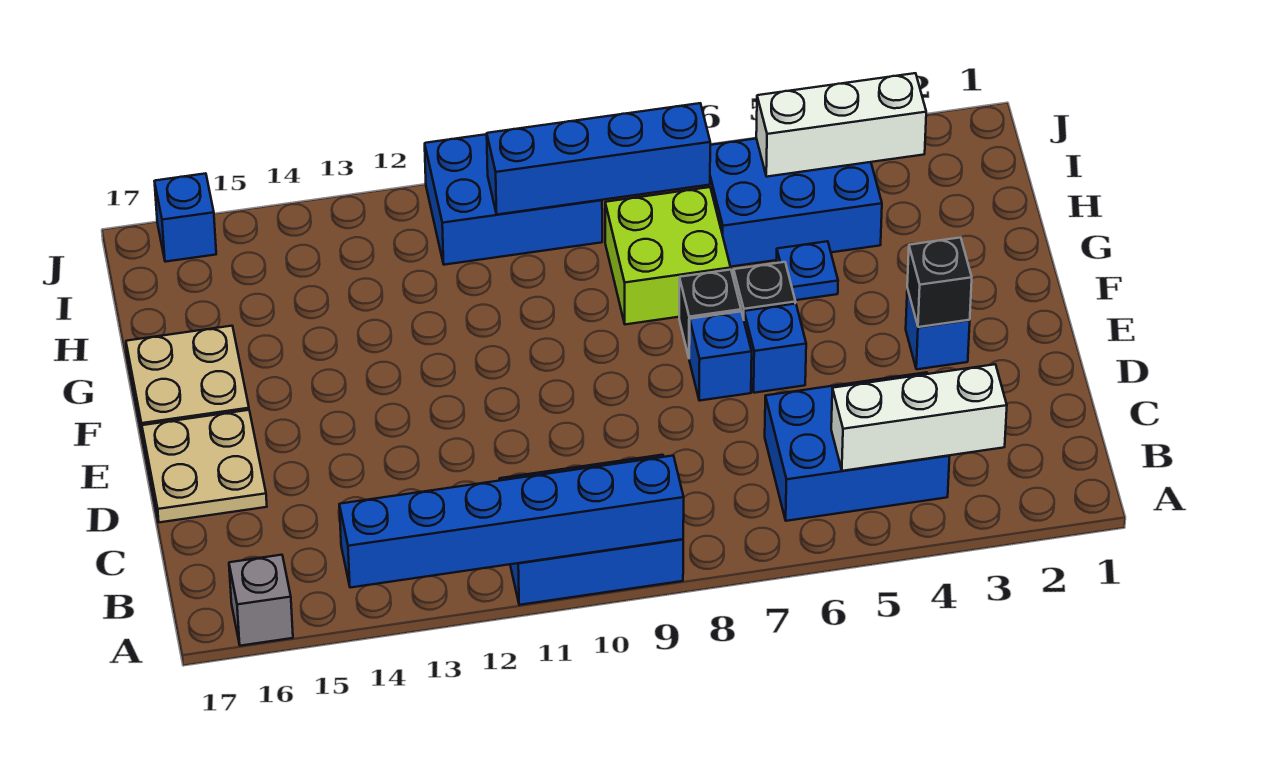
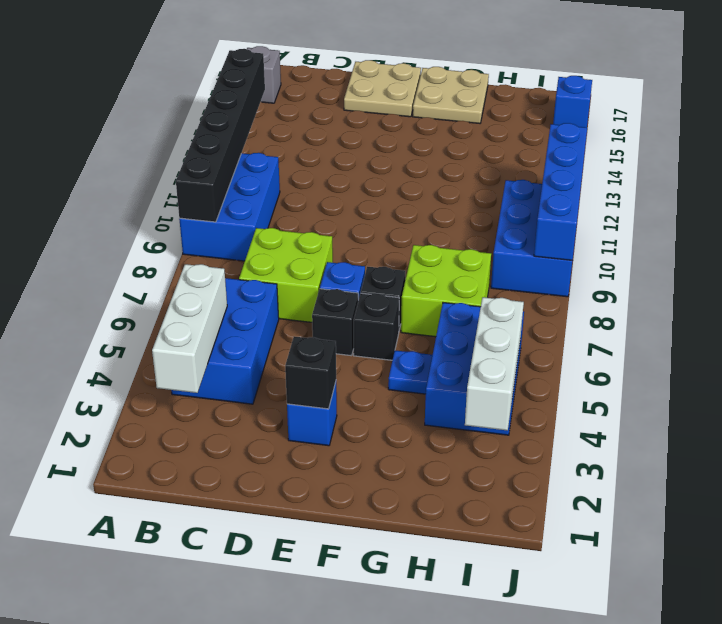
blue brick A9:A14 level 2 -> black brick A9:A14 level 2
none -> lime brick C7:D8 level 1
blue brick E6 level 1 -> black brick E6 level 1
blue brick I7:I10 level 2 -> blue brick J9:J12 level 2

